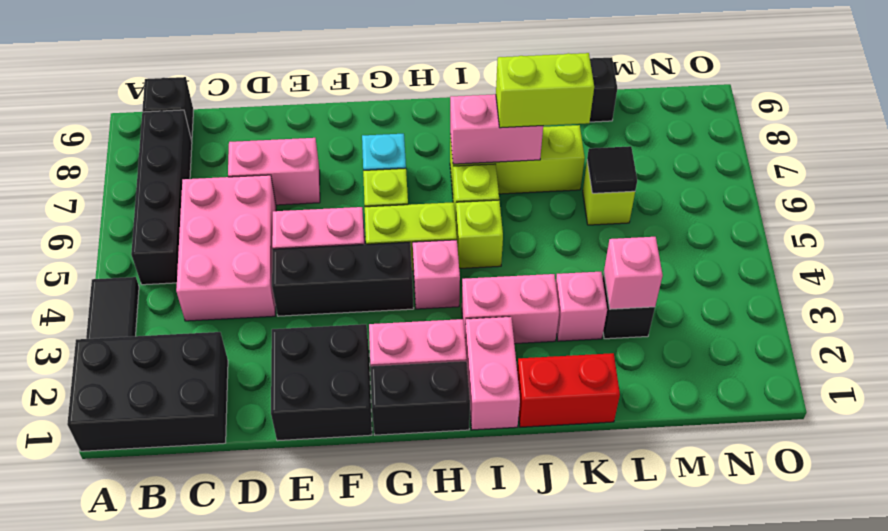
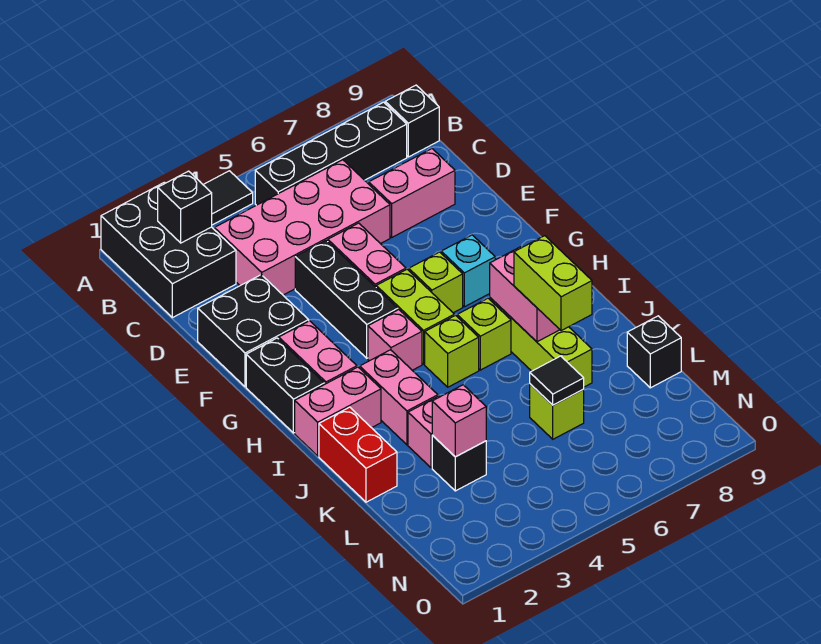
none -> black brick B2 level 2
pink brick C4:D6 level 1 -> pink brick C3:D6 level 1
pink brick D7:E7 level 1 -> pink brick D7:D8 level 1

